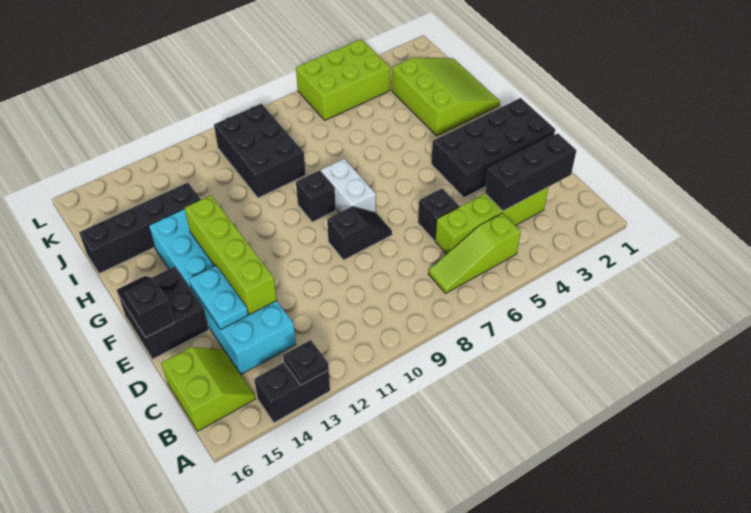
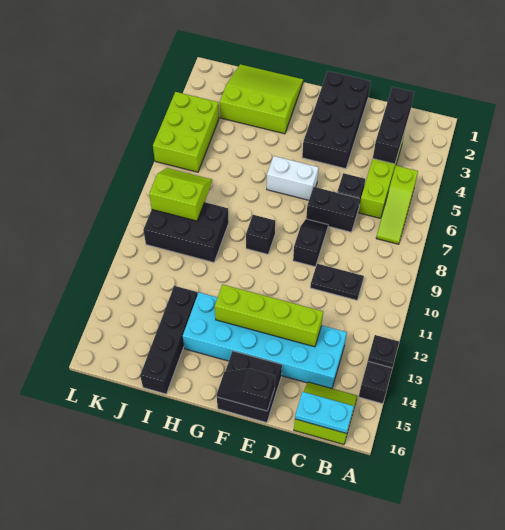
none -> black plate C10:D10 level 1
none -> black brick D7:E7 level 1
cyan plate D14:E14 level 2 -> cyan plate B16:C16 level 2
white brick F8:G8 level 1 -> white brick F6:G6 level 1
none -> lime slope J8:K9 level 2 top 9

